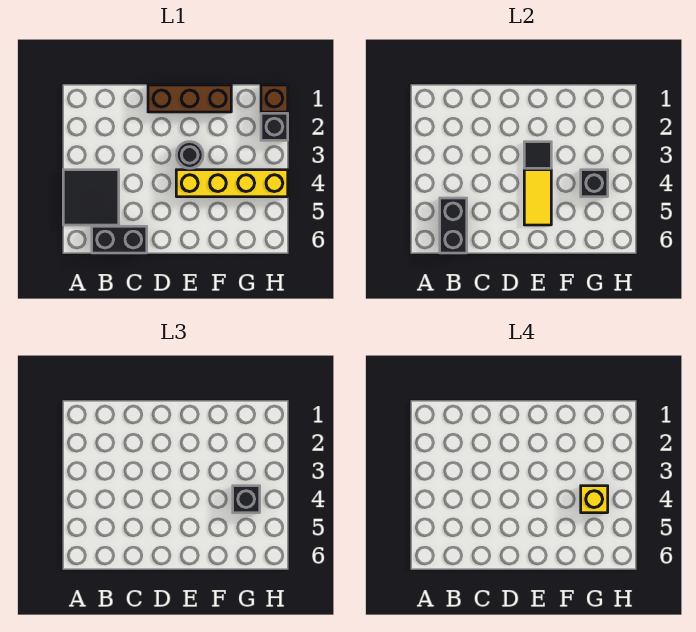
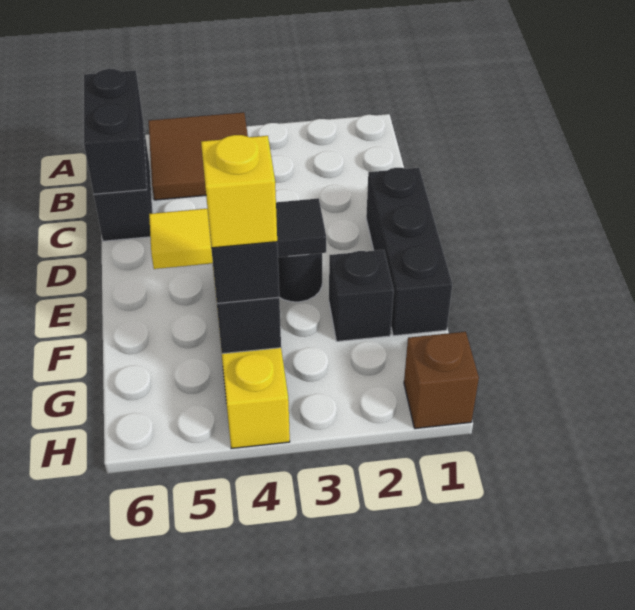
black tile A4:B5 level 1 -> brown tile A4:B5 level 1
black brick B5:B6 level 2 -> black brick B6:C6 level 2
brown brick D1:F1 level 1 -> black brick D1:F1 level 1
black brick H2 level 1 -> black brick F2 level 1

